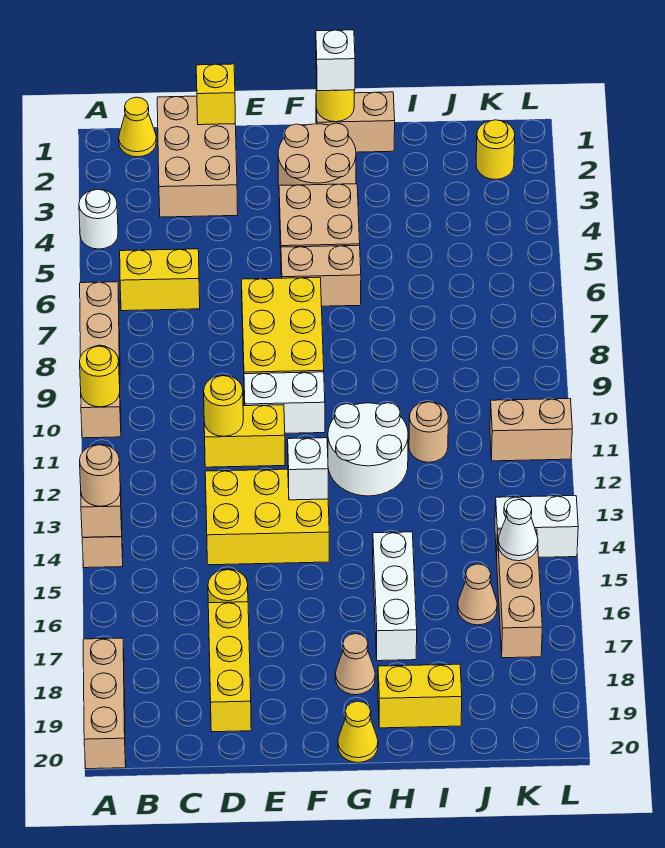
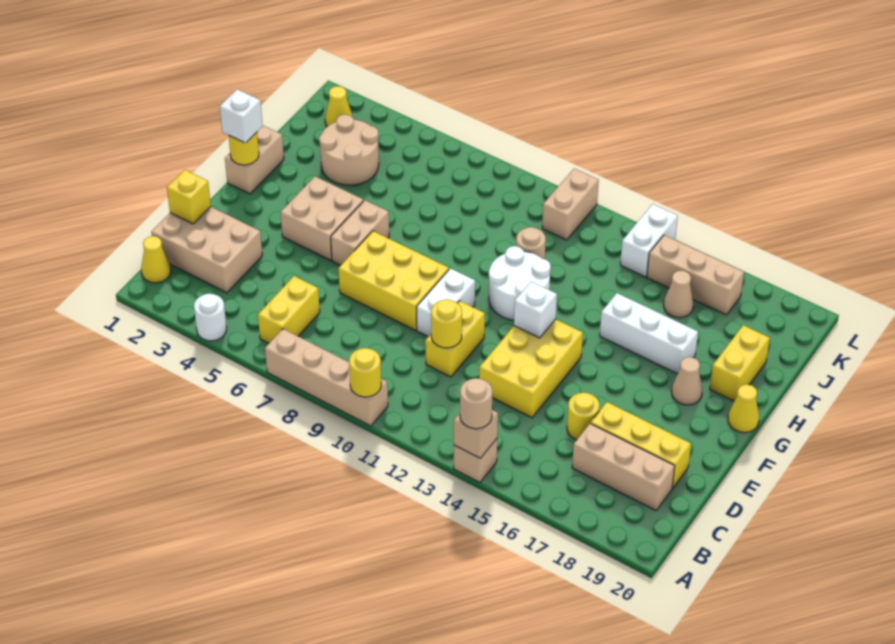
tan brick A18:A20 level 1 -> tan brick C17:C19 level 1
tan round brick F2:G3 level 1 -> tan round brick I3:J4 level 1
yellow round brick K2 level 1 -> yellow cone K2 level 1
white cone K15 level 2 -> none

